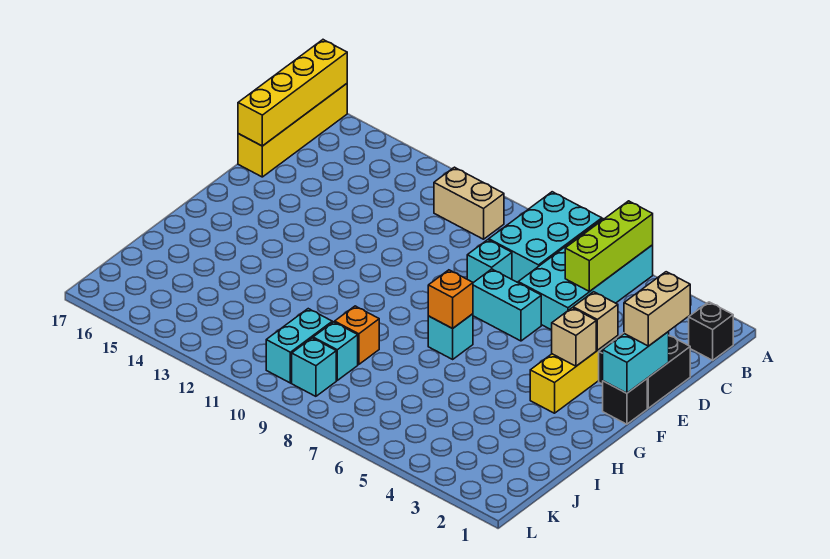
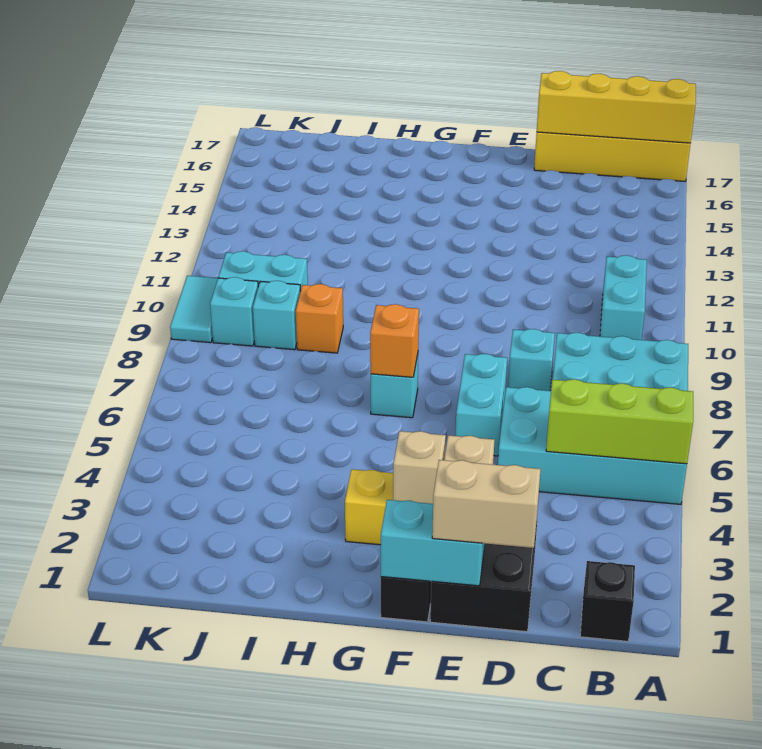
tan brick B10:B11 level 1 -> cyan brick B10:B11 level 1
none -> cyan tile L9:L10 level 1

